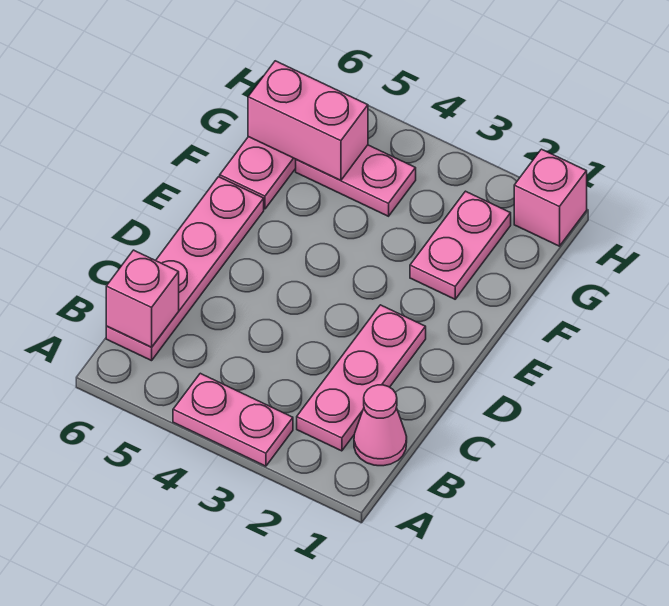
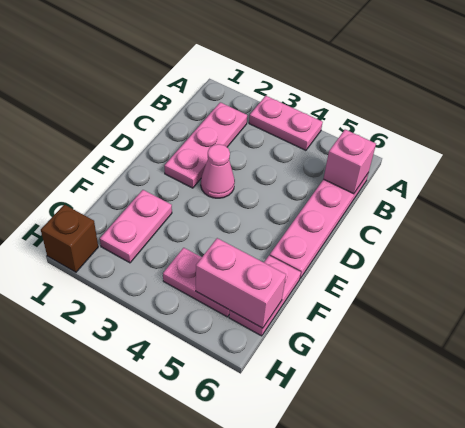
pink cone B1 level 1 -> pink cone D3 level 1
pink brick H1 level 1 -> brown brick H1 level 1

